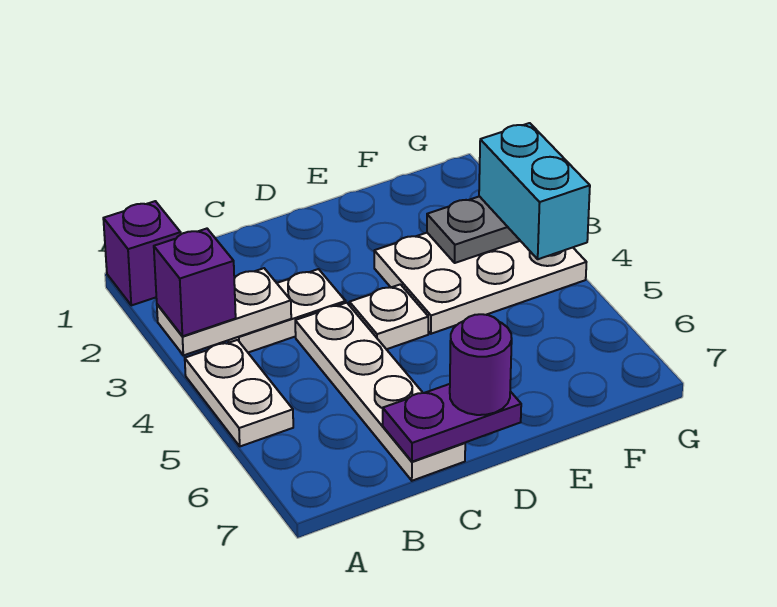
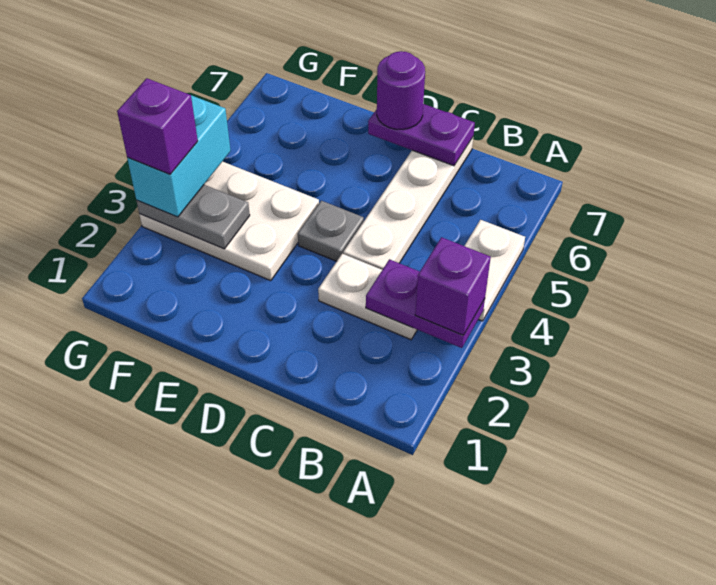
purple brick A1 level 1 -> purple brick G3 level 4
white plate A3:B3 level 2 -> purple plate A3:B3 level 2
white plate D4 level 1 -> grey plate D4 level 1

